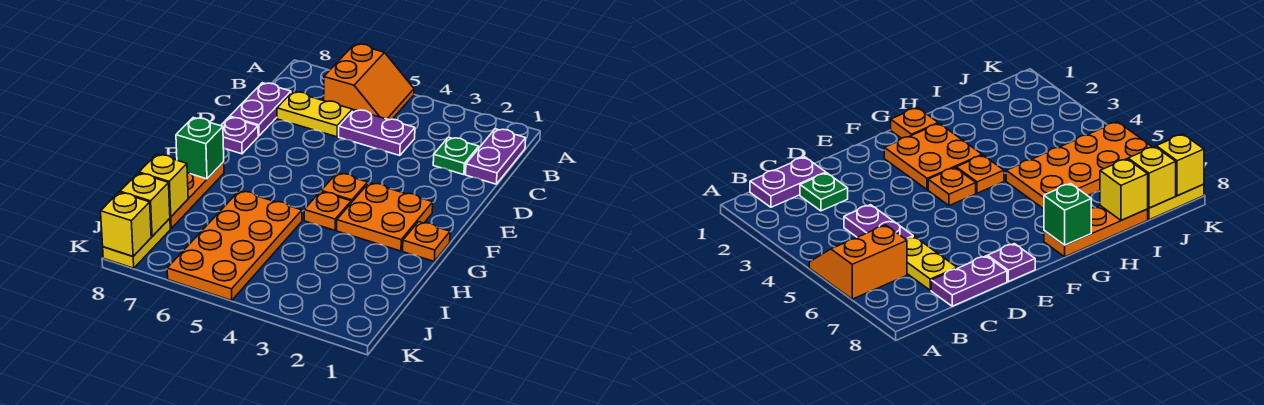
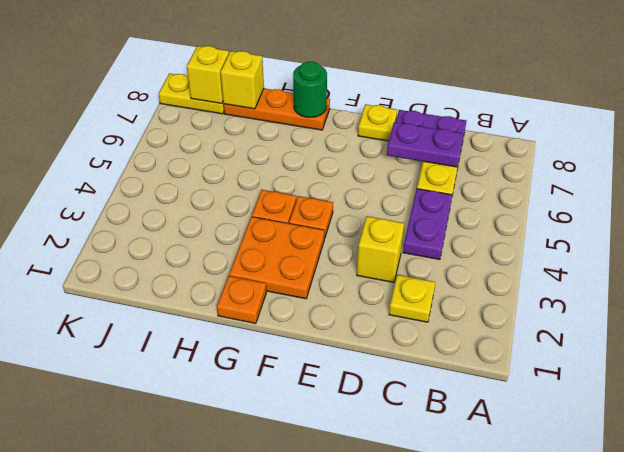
orange slope A5:B6 level 1 top 6 -> none
purple plate B1:C1 level 1 -> purple plate C7:D7 level 2
green plate C2 level 1 -> yellow plate C2 level 1
purple plate E8 level 1 -> yellow plate E8 level 1
green brick G8 level 2 -> green round brick G8 level 2
orange plate H5:K6 level 1 -> none
yellow brick K8 level 2 -> yellow brick D3 level 1

